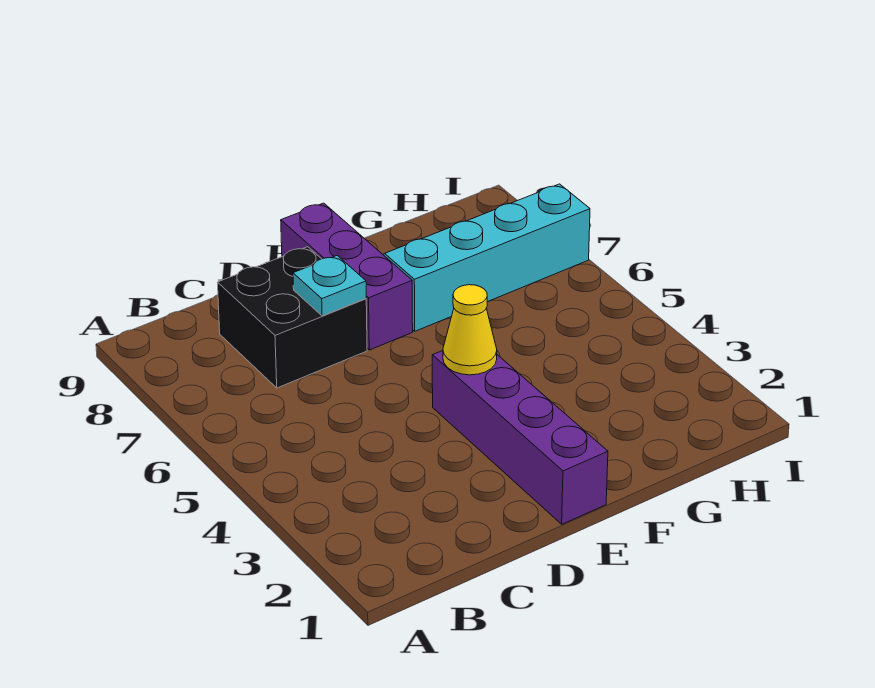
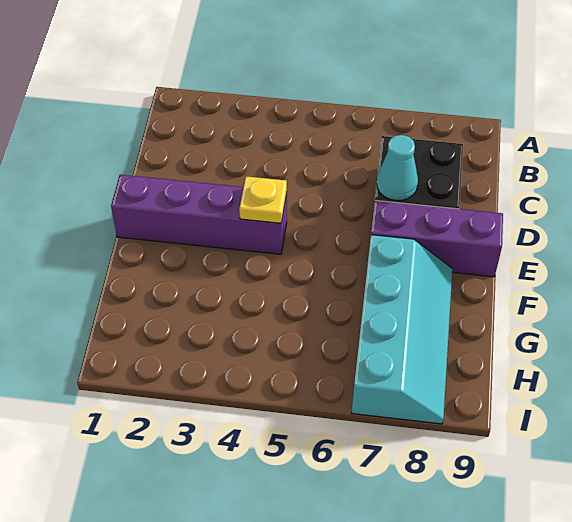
cyan plate D7 level 2 -> cyan cone D7 level 2
yellow cone E4 level 2 -> yellow plate E4 level 2

